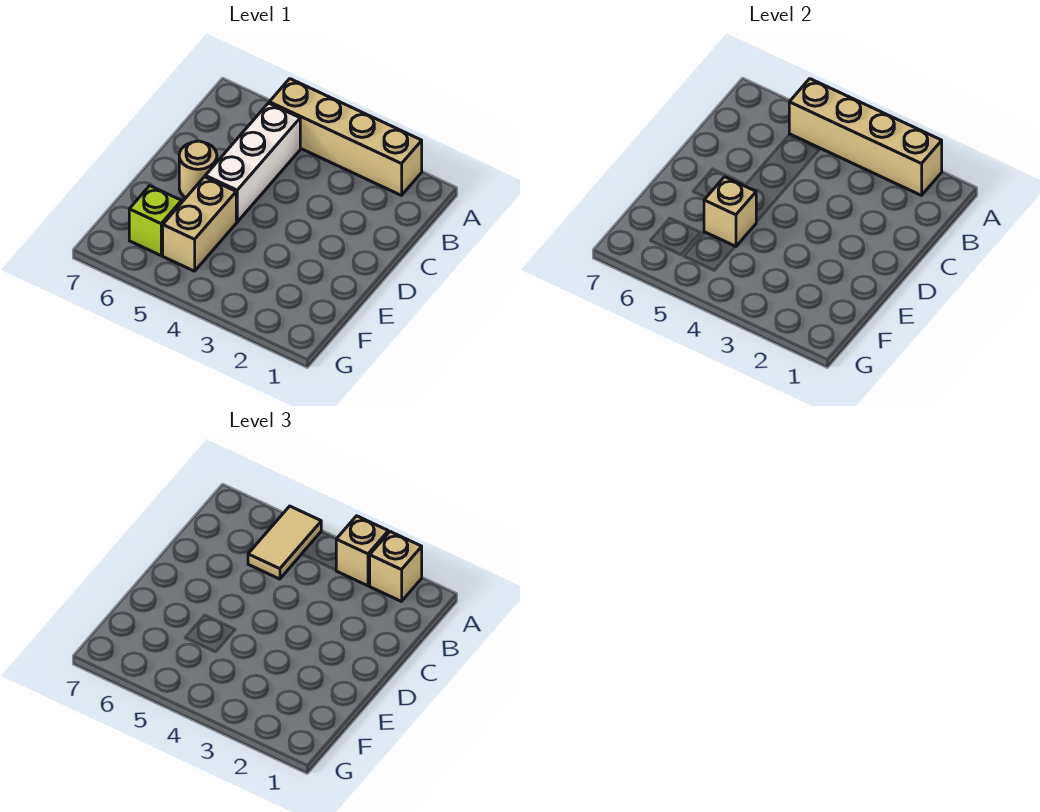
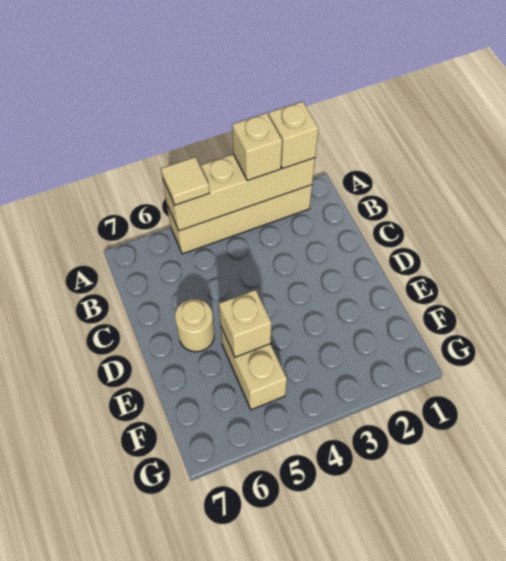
tan tile A5:B5 level 3 -> tan tile A5 level 3
white brick B5:D5 level 1 -> none
lime brick F6 level 1 -> none

